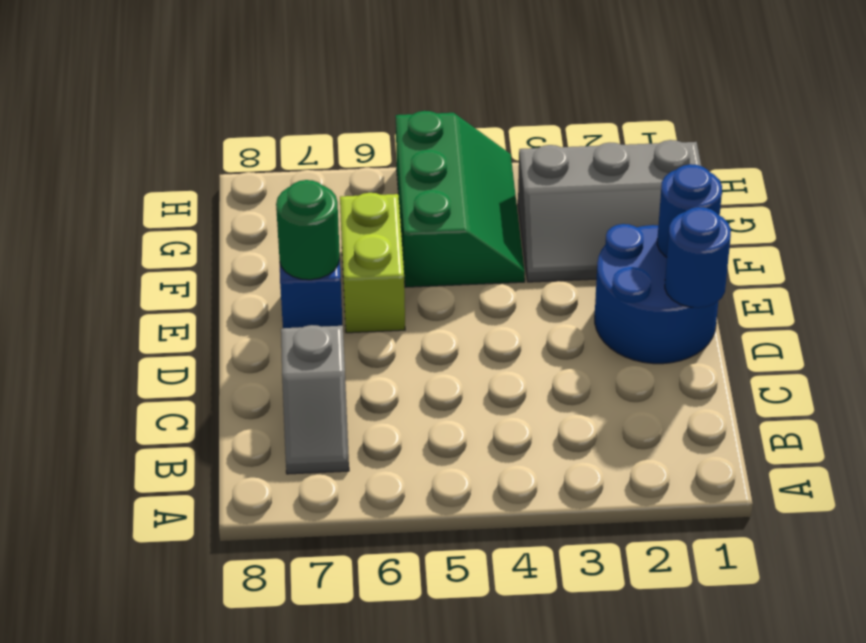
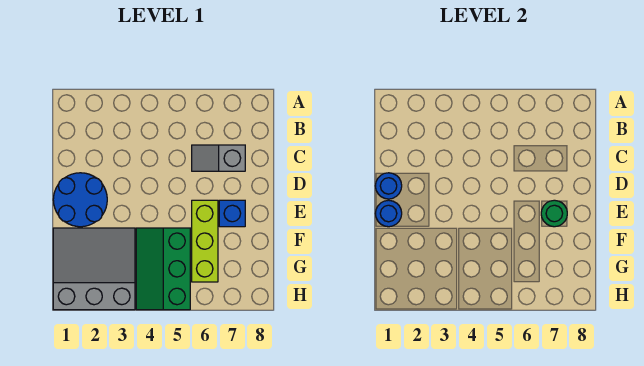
grey slope B7:C7 level 1 top C -> grey slope C6:C7 level 1 top 7
lime brick E6:F6 level 1 -> lime brick E6:G6 level 1
grey slope F1:G3 level 1 top G -> grey slope F1:H3 level 1 top H

